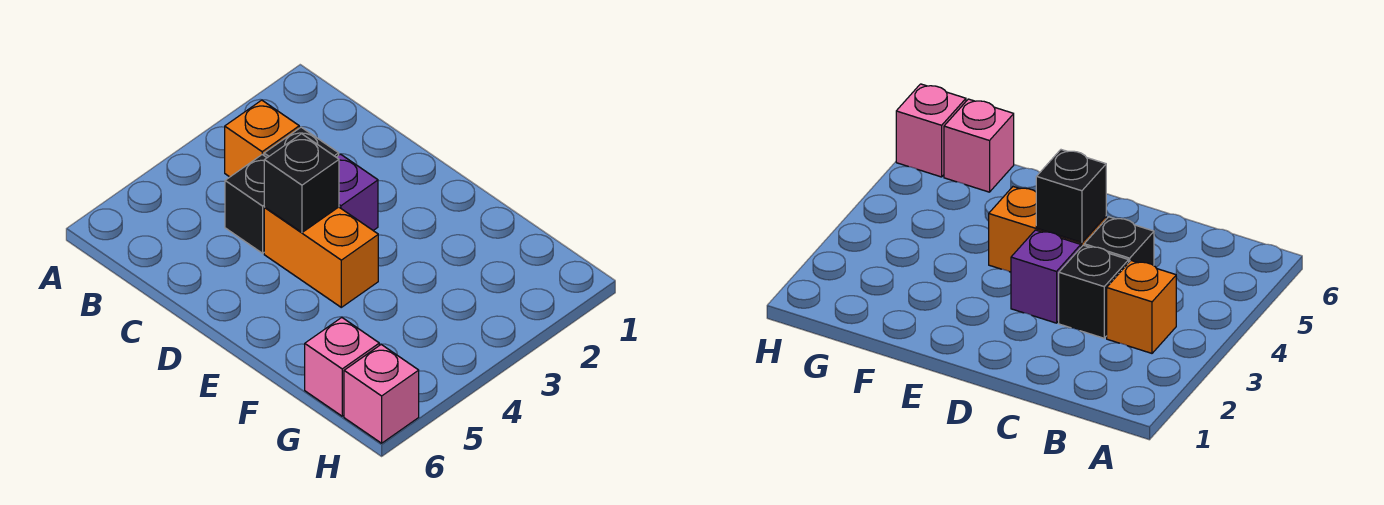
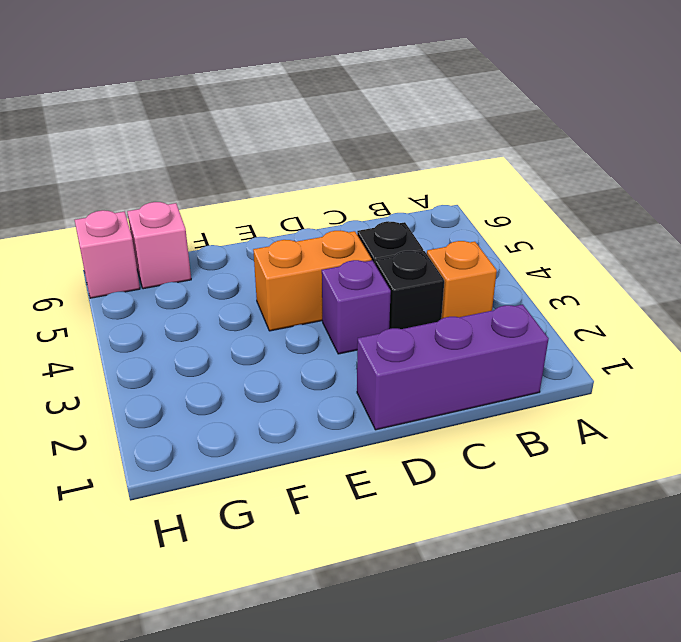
none -> purple brick B1:D1 level 1
black brick D4 level 2 -> none

